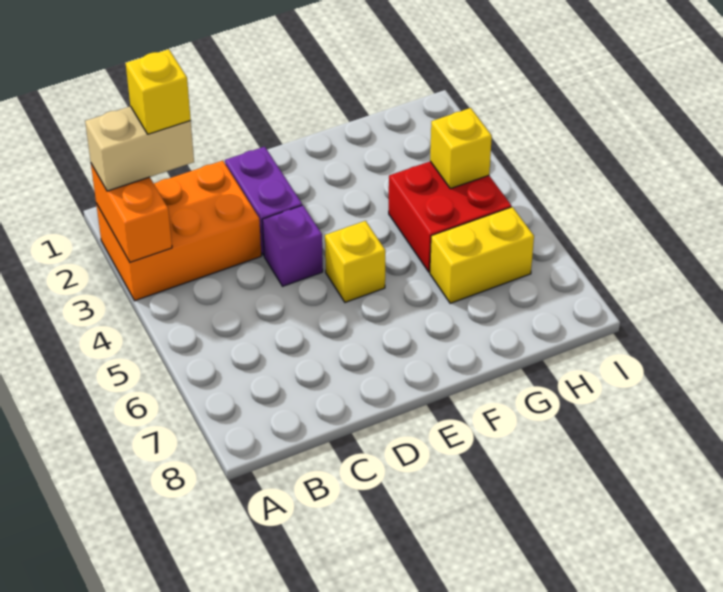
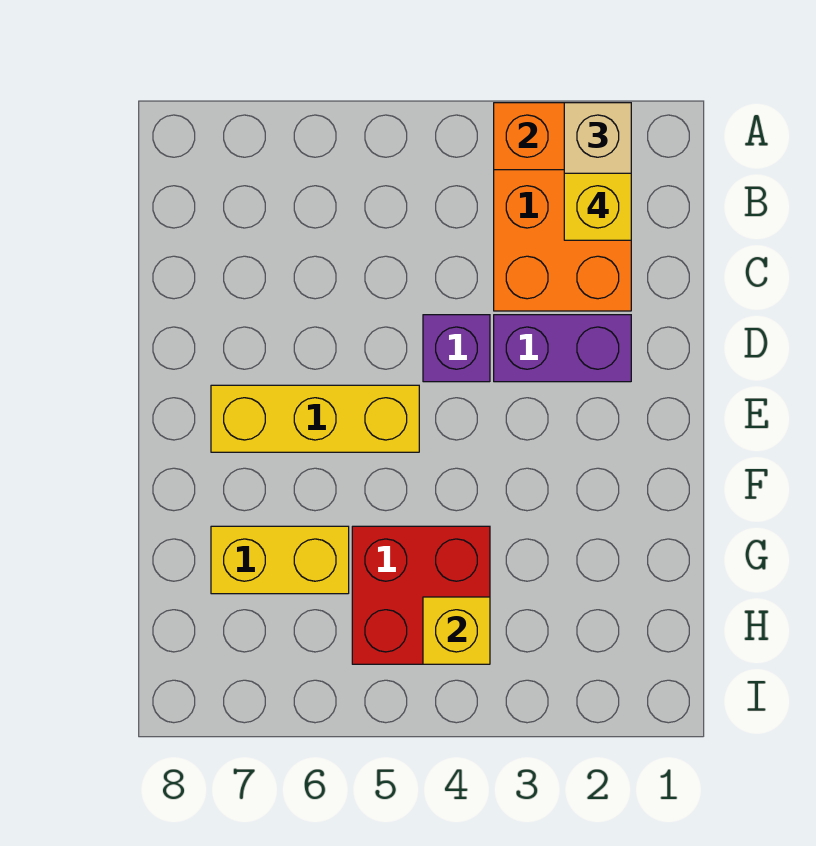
yellow brick E5 level 1 -> yellow brick E5:E7 level 1
yellow brick G6:H6 level 1 -> yellow brick G6:G7 level 1

